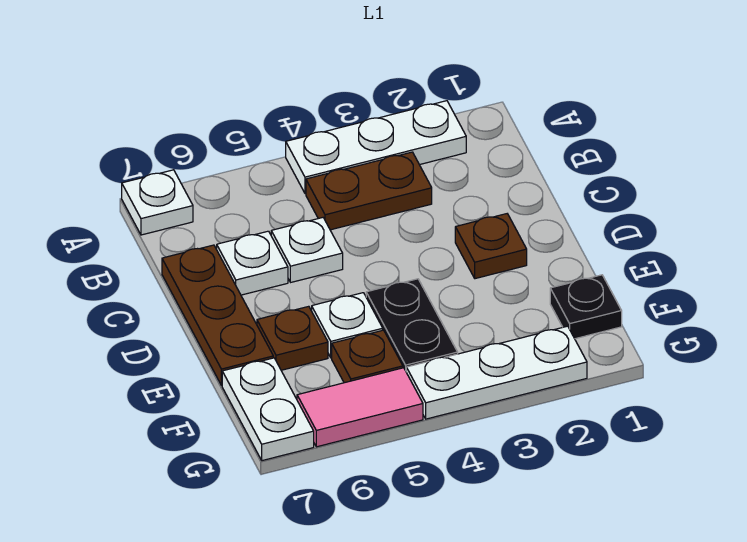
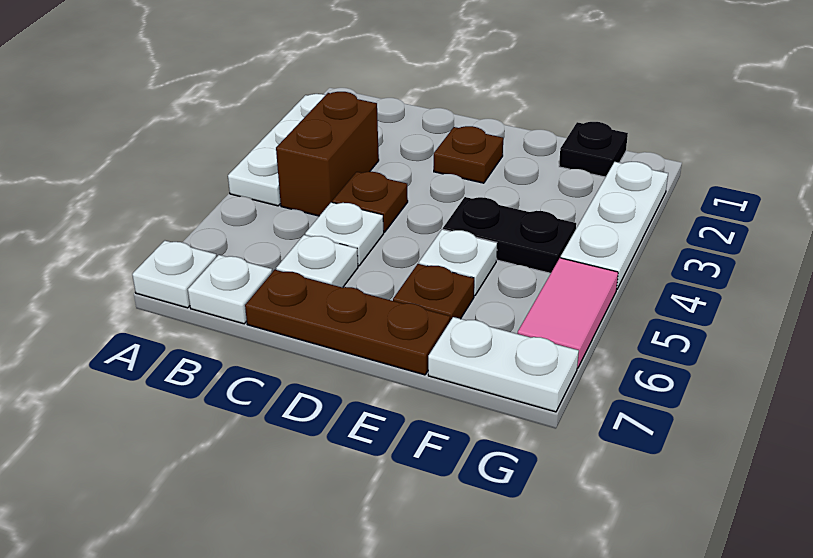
brown plate B3:B4 level 1 -> brown brick B3:B4 level 1
none -> white plate B7 level 1
brown plate F5 level 1 -> brown plate C4 level 1

